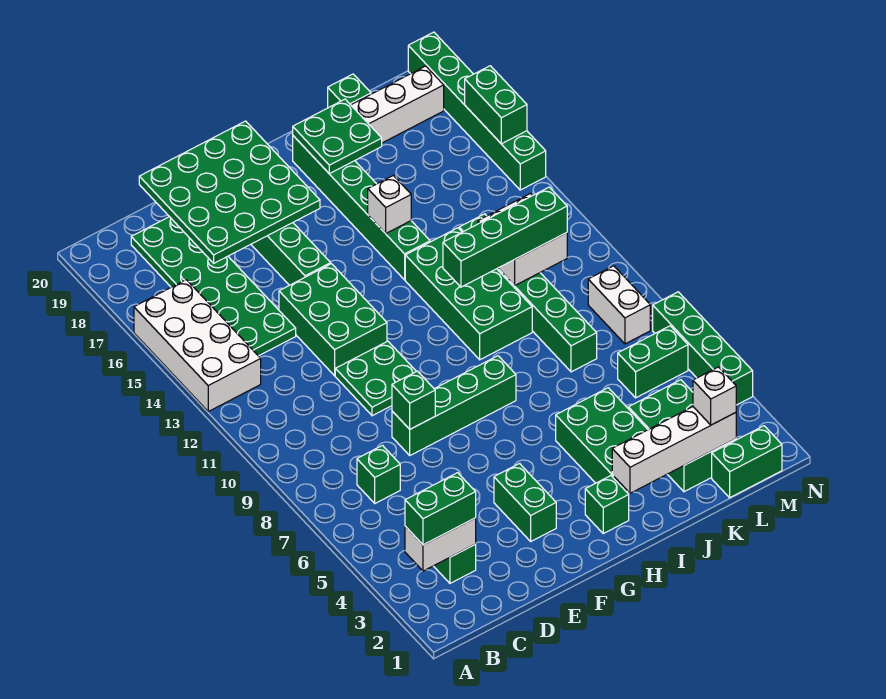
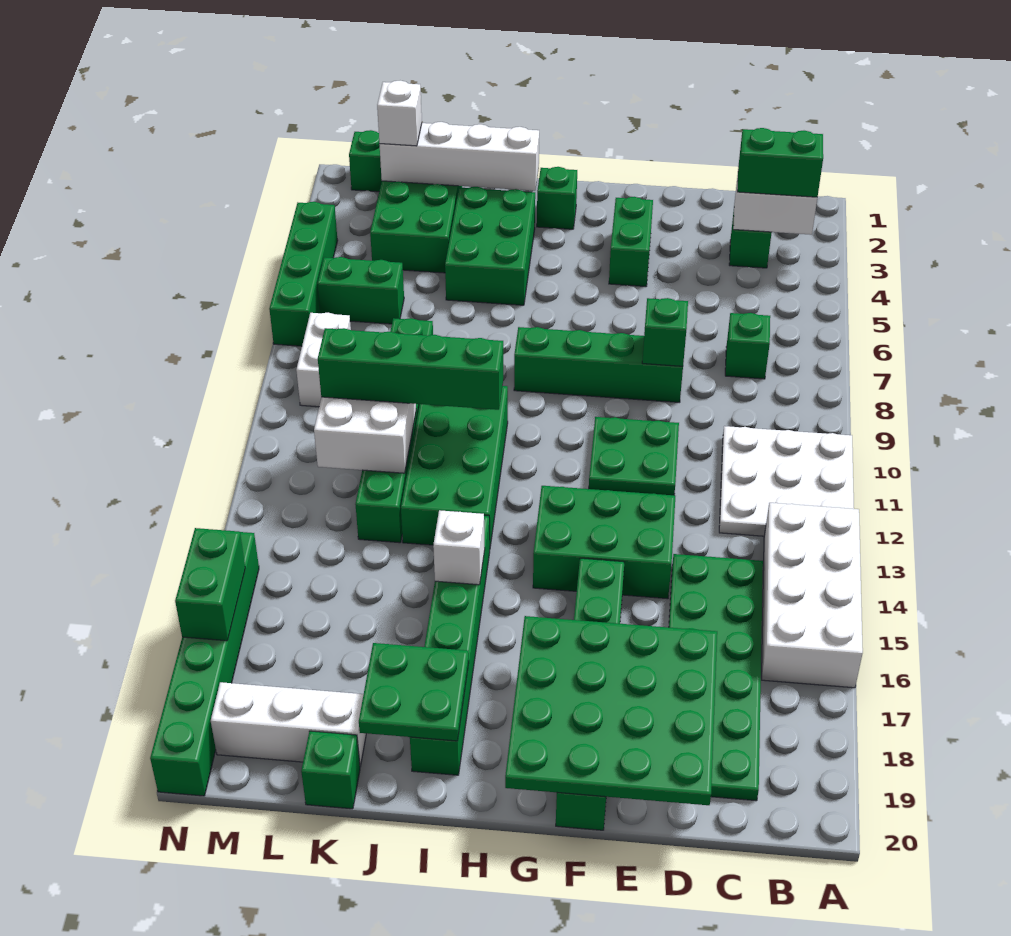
none -> white plate A10:C12 level 1
green brick E12:F14 level 1 -> green brick E13:G14 level 1

